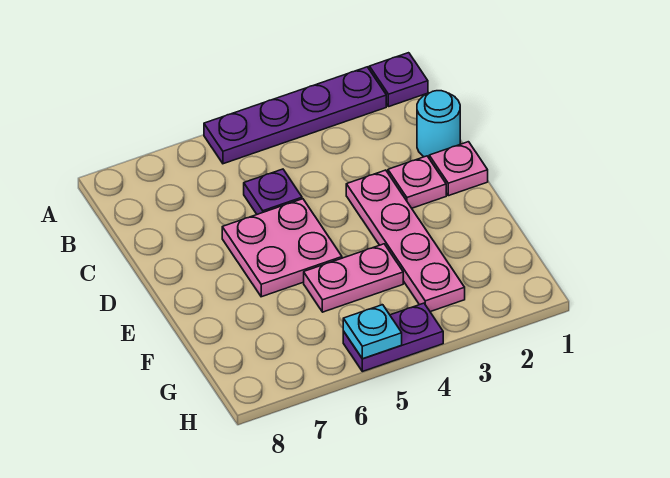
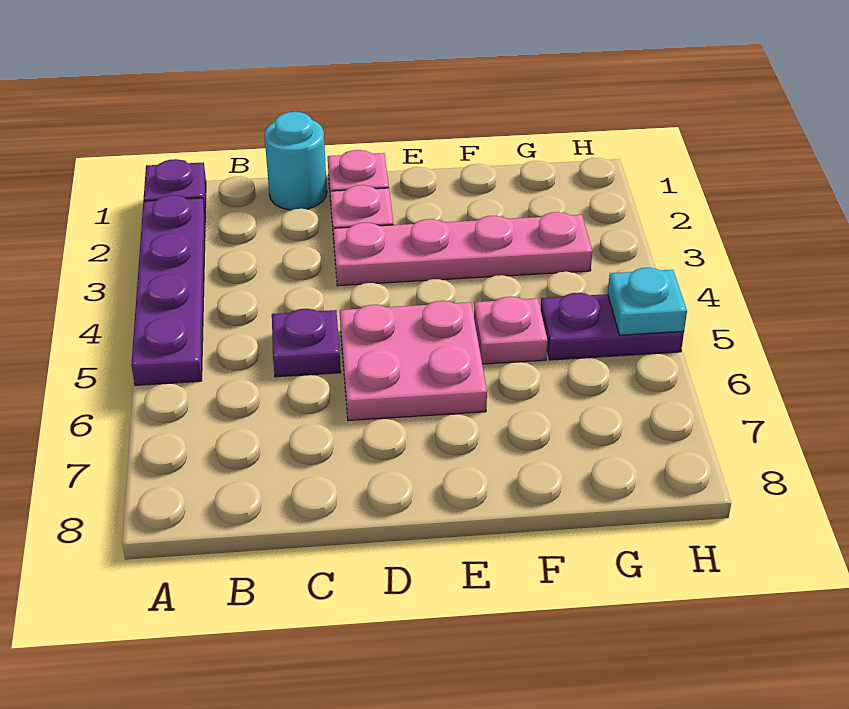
pink plate F4:F5 level 1 -> pink plate F5 level 1
purple plate H4:H5 level 1 -> purple plate G5:H5 level 1

